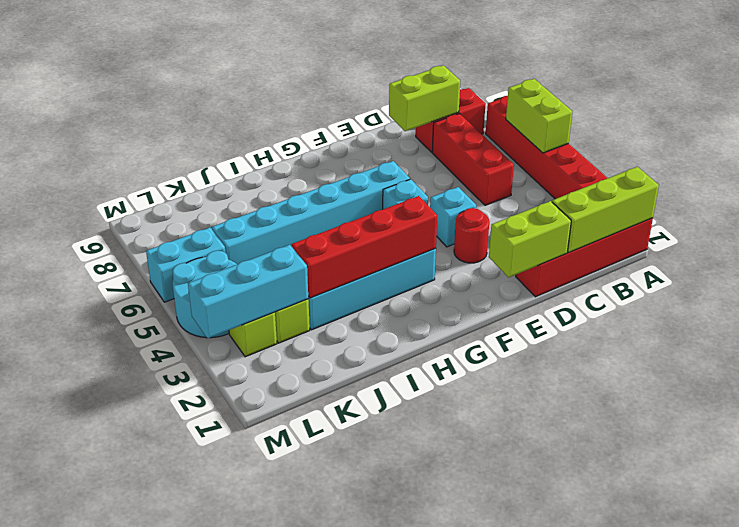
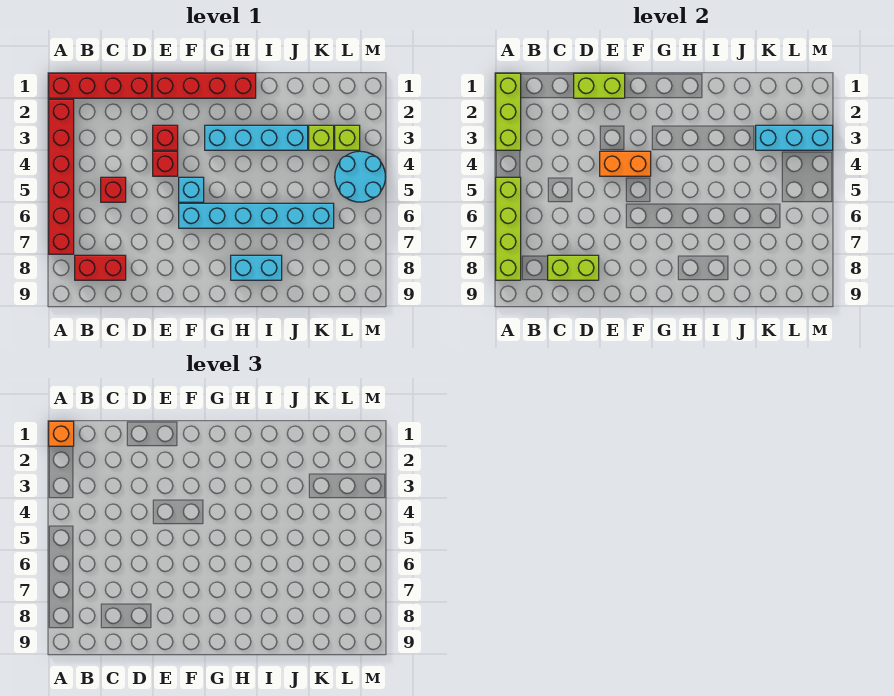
lime brick A1:C1 level 2 -> lime brick A1:A3 level 2
none -> orange brick A1 level 3
lime brick A5:A6 level 2 -> lime brick A5:A8 level 2
red brick C5:C7 level 1 -> red brick C5 level 1
red round brick E3 level 1 -> red brick E3 level 1
cyan brick E4 level 1 -> red brick E4 level 1
none -> orange brick E4:F4 level 2
red brick G3:J3 level 2 -> red brick E1:H1 level 1
cyan brick L6:M6 level 1 -> cyan brick H8:I8 level 1

